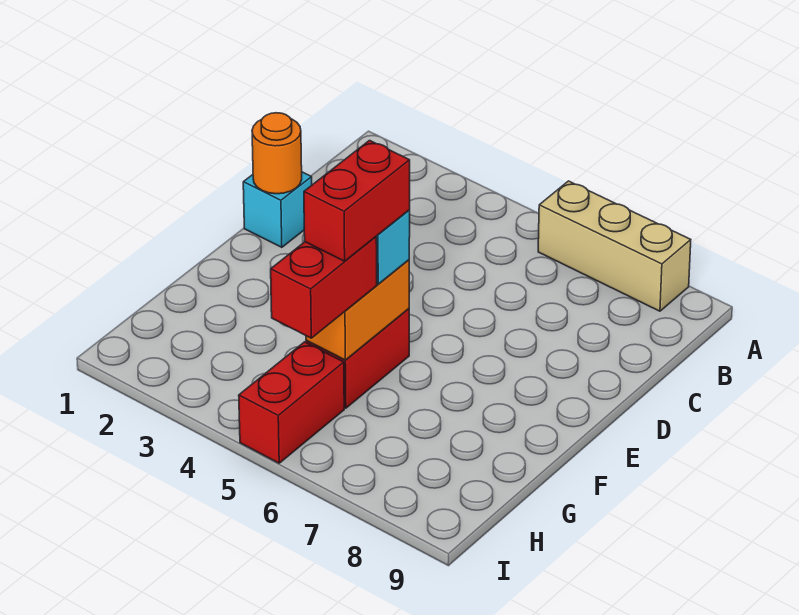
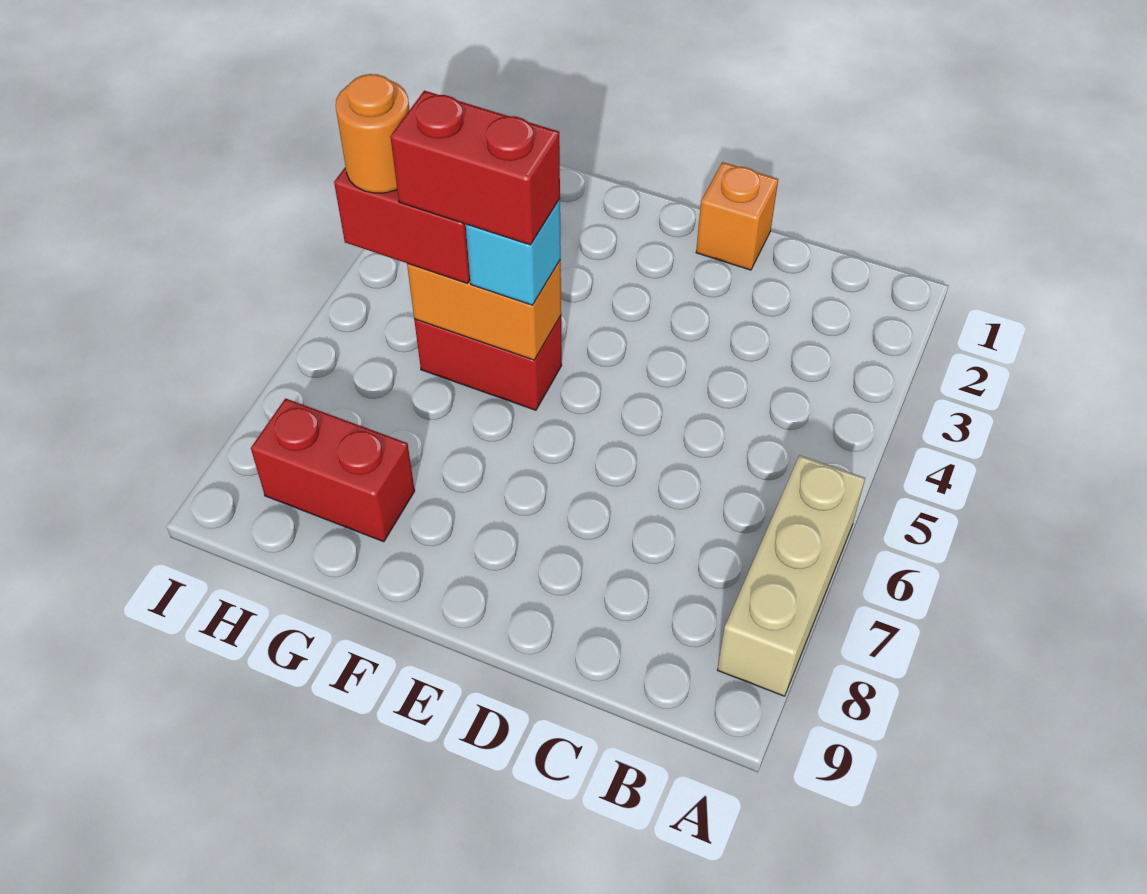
cyan brick D1 level 1 -> orange brick D1 level 1
orange round brick D1 level 2 -> orange round brick H5 level 4
red brick H5:I5 level 1 -> red brick G8:H8 level 1

